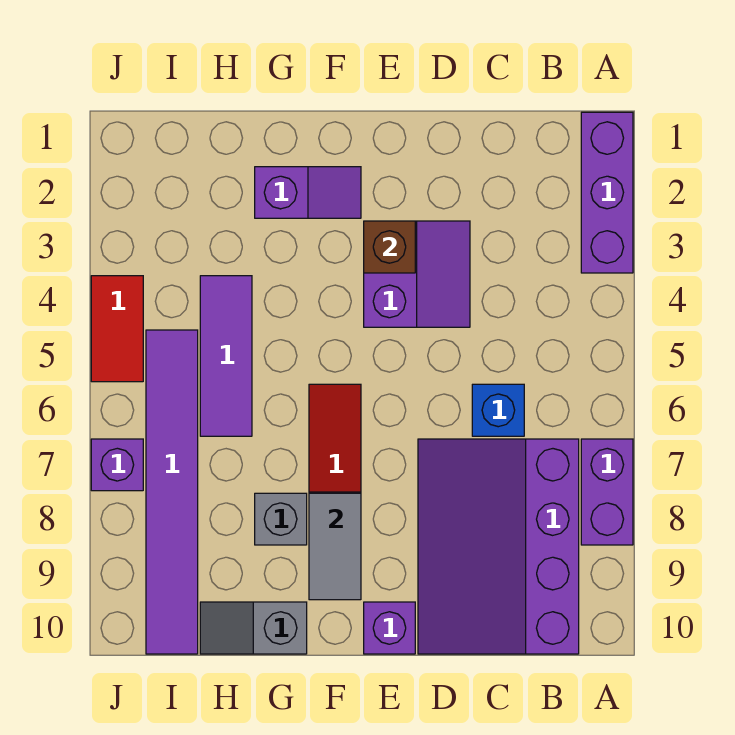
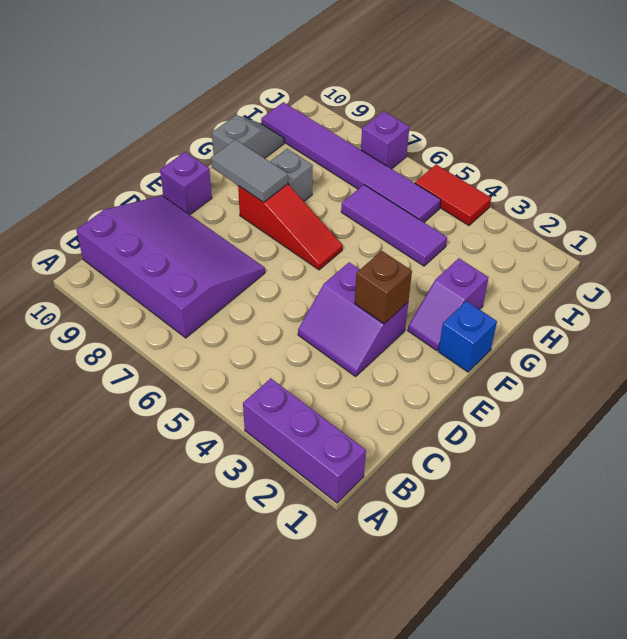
purple brick A7:A8 level 1 -> none
blue brick C6 level 1 -> blue brick F1 level 1

